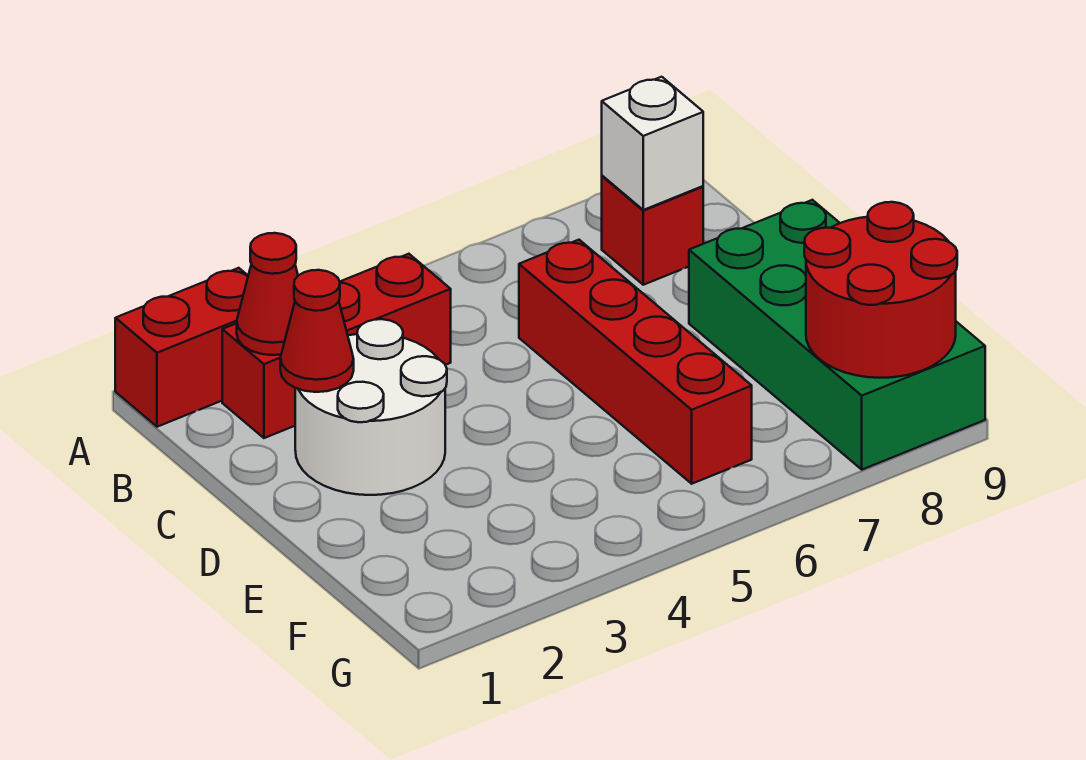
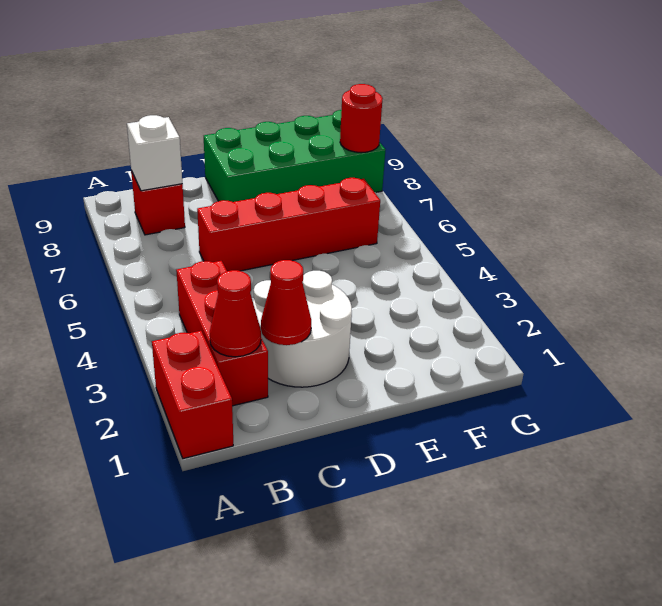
red round brick F8:G9 level 2 -> red round brick G8 level 2

